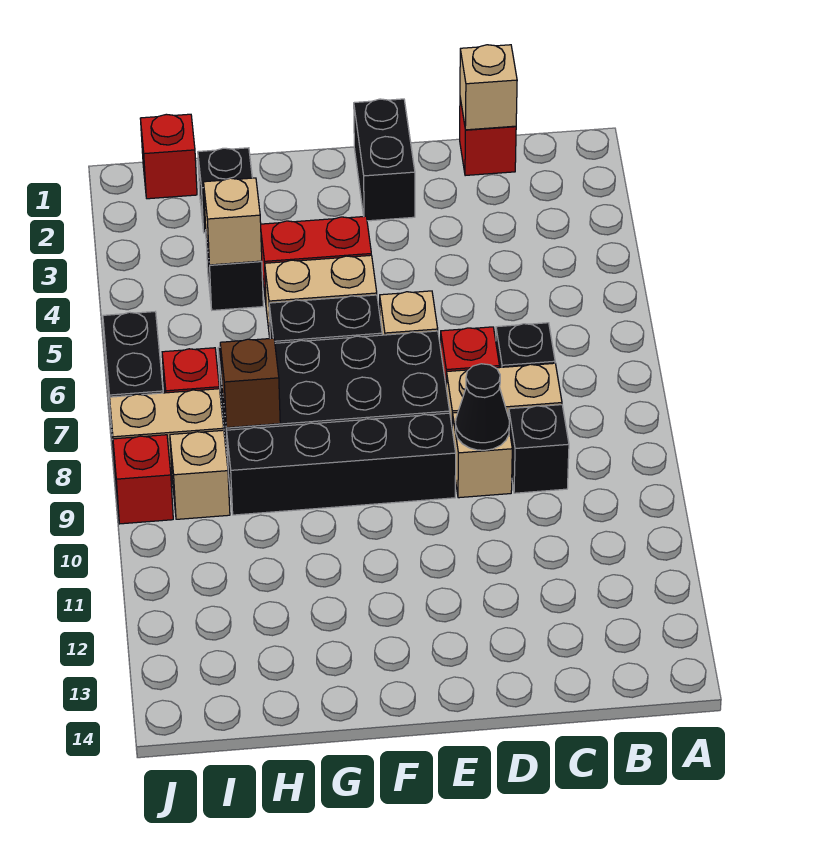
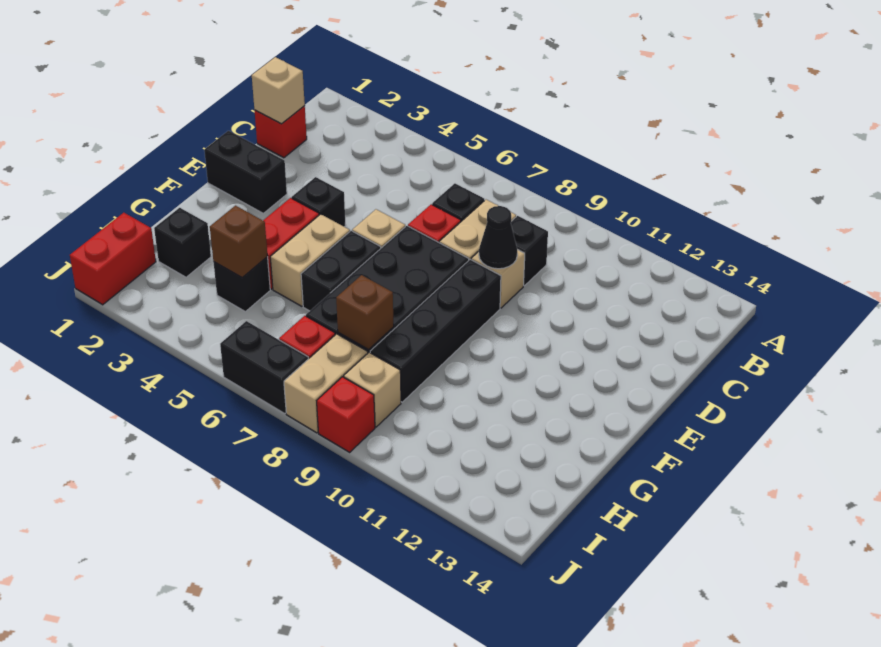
none -> black brick E4 level 1
tan brick H4 level 2 -> brown brick H4 level 2
red brick I1 level 1 -> red brick I1:J1 level 1

